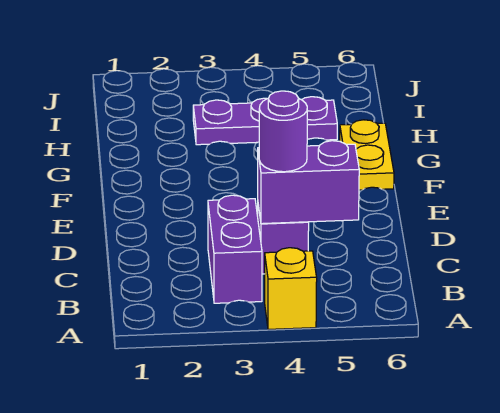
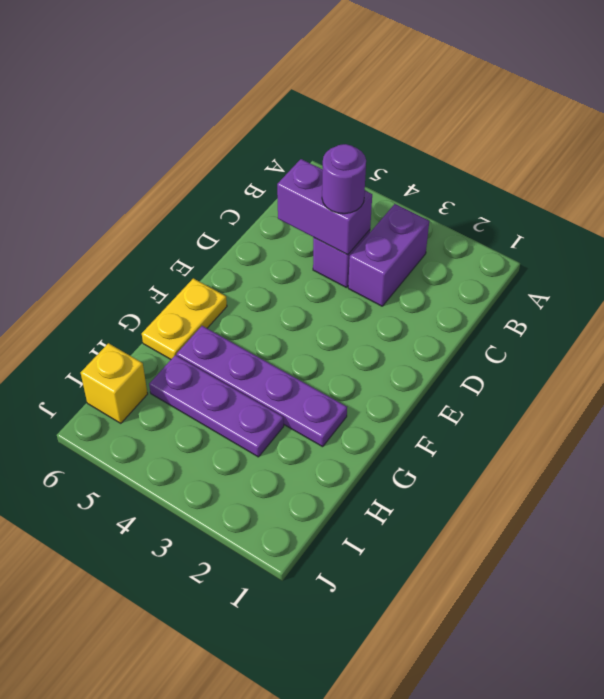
yellow brick A4 level 1 -> yellow brick I6 level 1
none -> purple plate G2:G5 level 1

